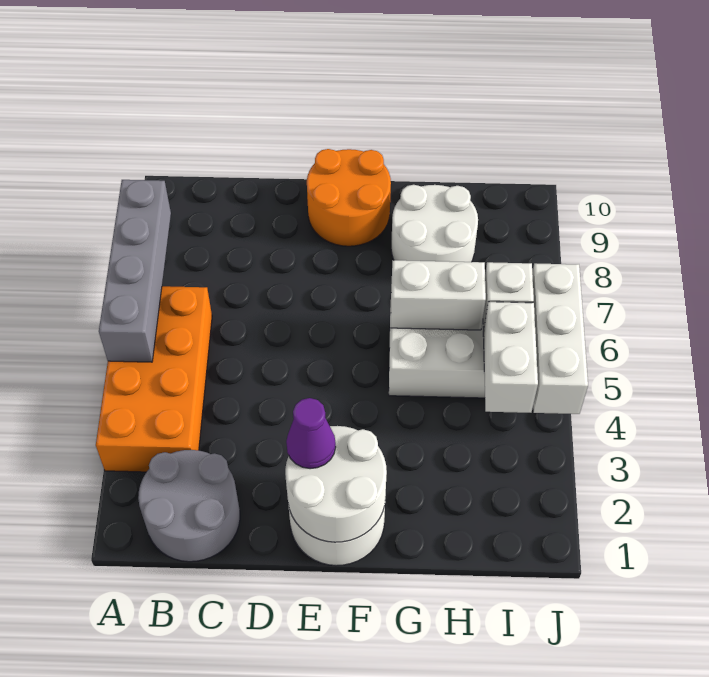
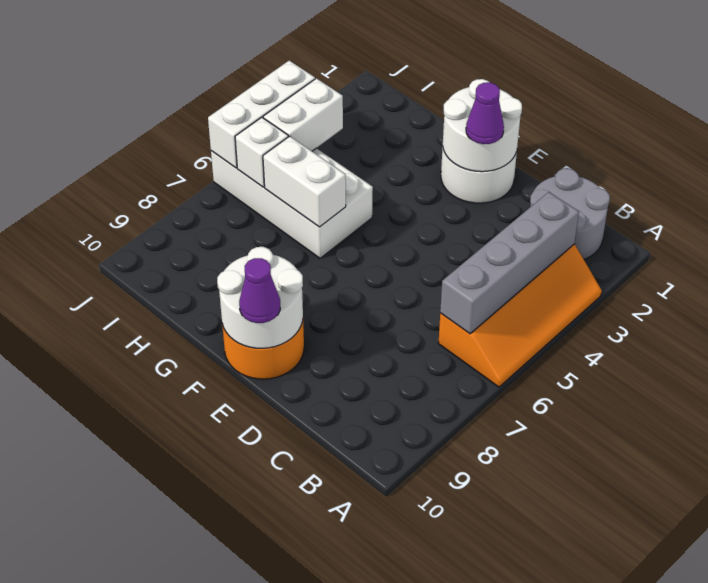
orange brick A3:B6 level 1 -> orange slope A3:B6 level 1 top B
grey brick A5:A8 level 2 -> grey brick B3:B6 level 2
none -> purple cone E10 level 3
white round brick G8:H9 level 1 -> white round brick E9:F10 level 2

